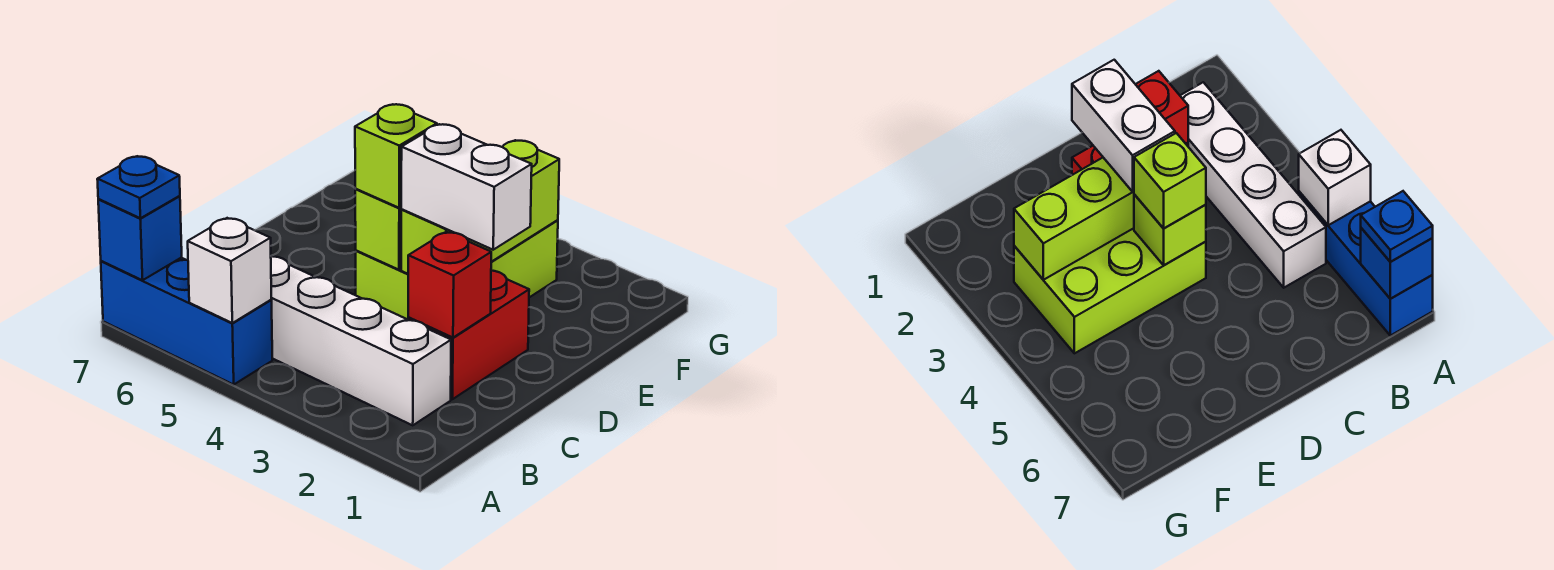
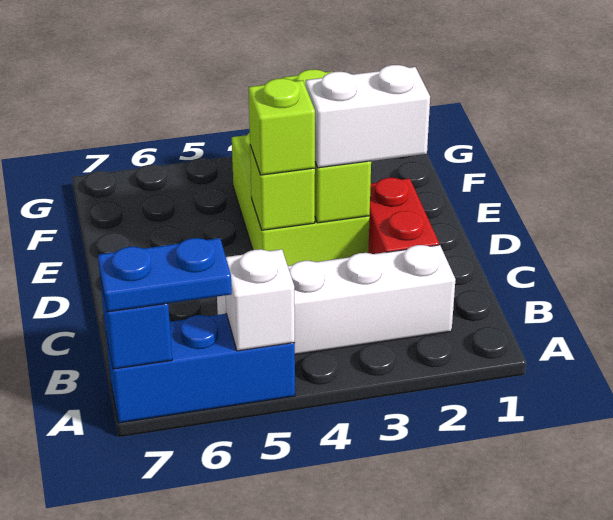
blue plate A7 level 3 -> blue plate A6:A7 level 3
red brick C2 level 2 -> none

